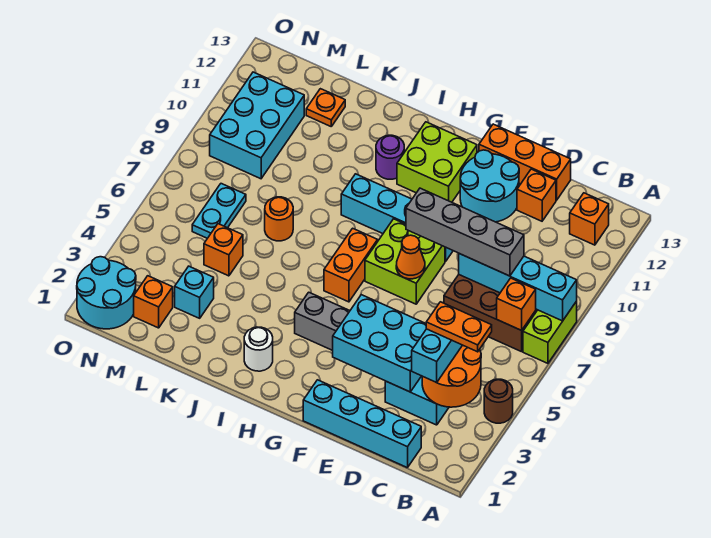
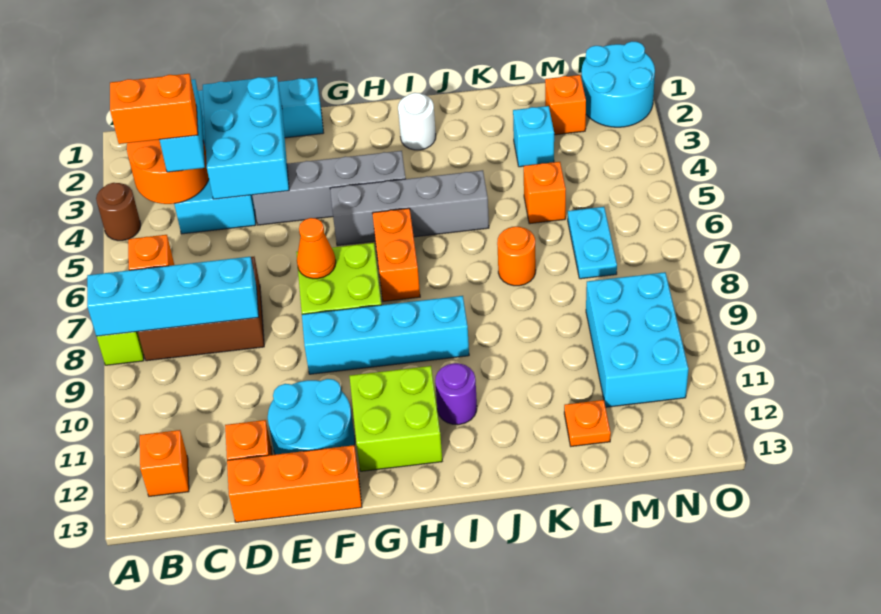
orange plate B4:C4 level 4 -> orange brick B4:C4 level 4
grey brick C8:F8 level 3 -> grey brick G5:J5 level 1
cyan brick D3:F4 level 2 -> cyan brick D2:E4 level 2

